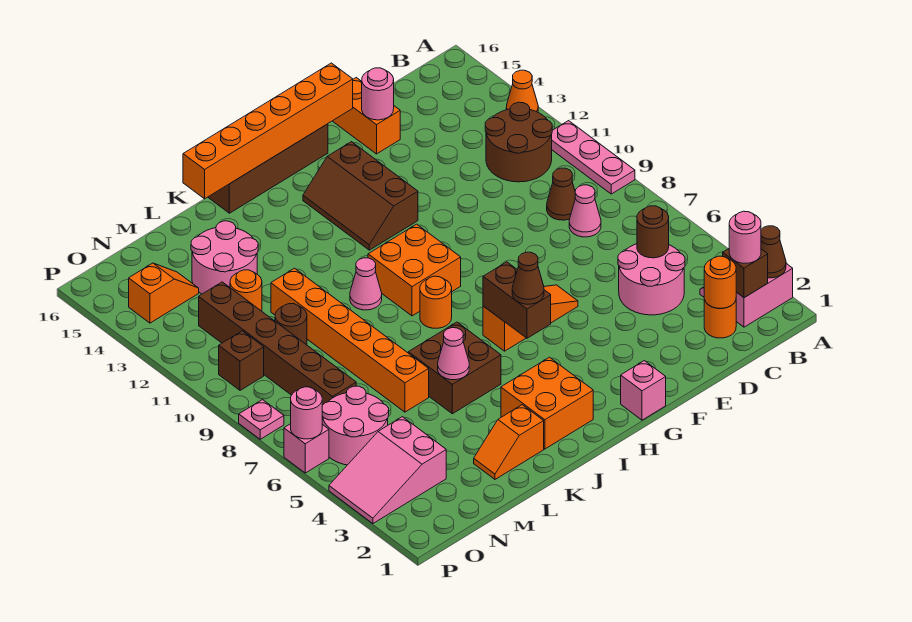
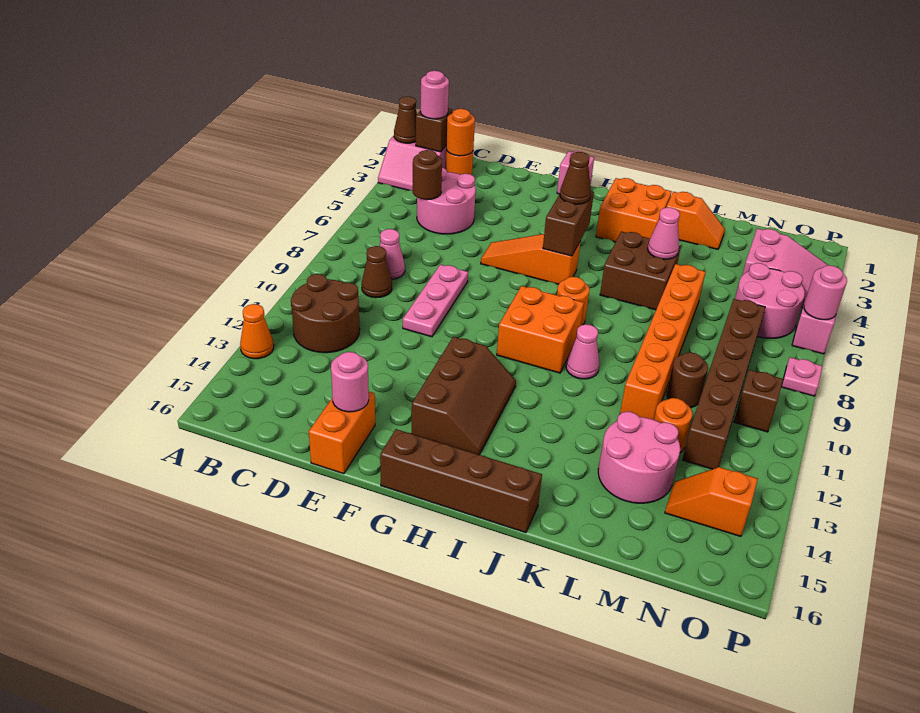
pink plate A9:A11 level 1 -> pink plate E8:E10 level 1
orange brick F16:K16 level 2 -> none

